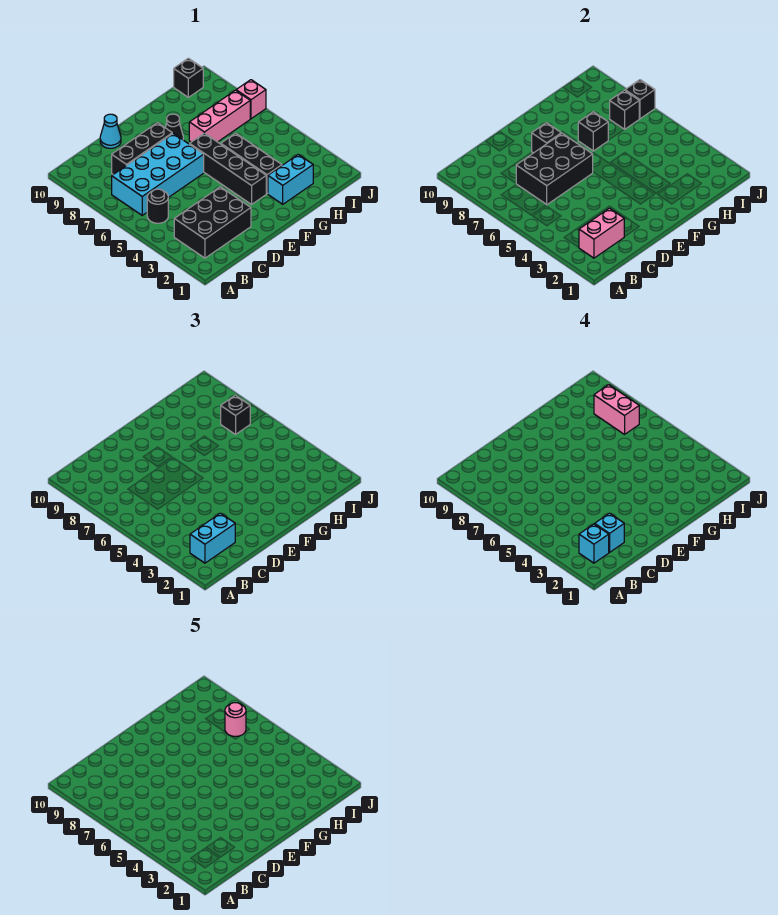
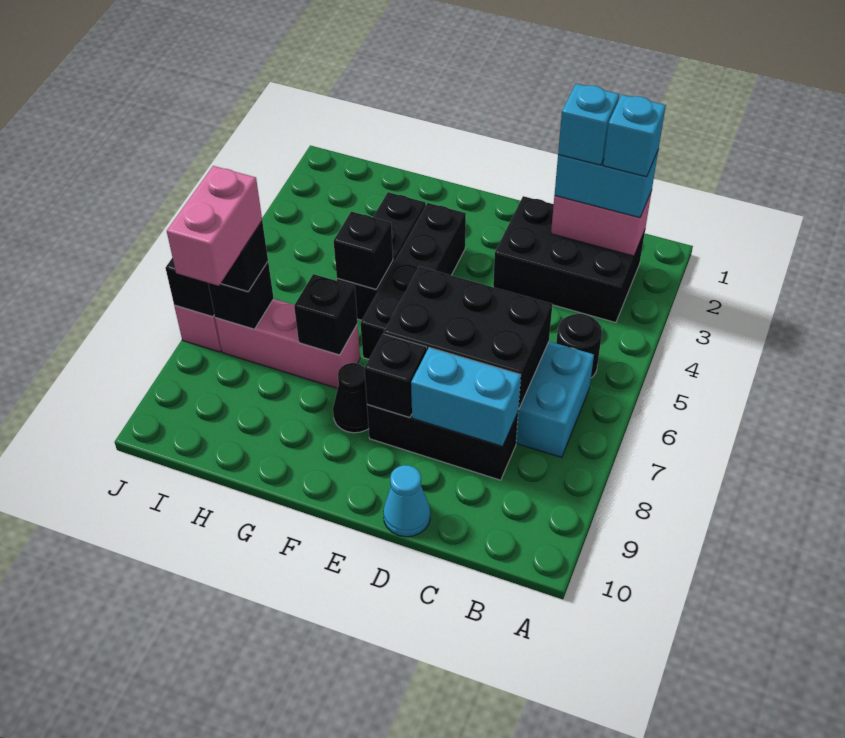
cyan brick G2:H2 level 1 -> cyan brick C8:D8 level 2
pink round brick I7 level 5 -> none
black brick I10 level 1 -> black brick G5 level 2

